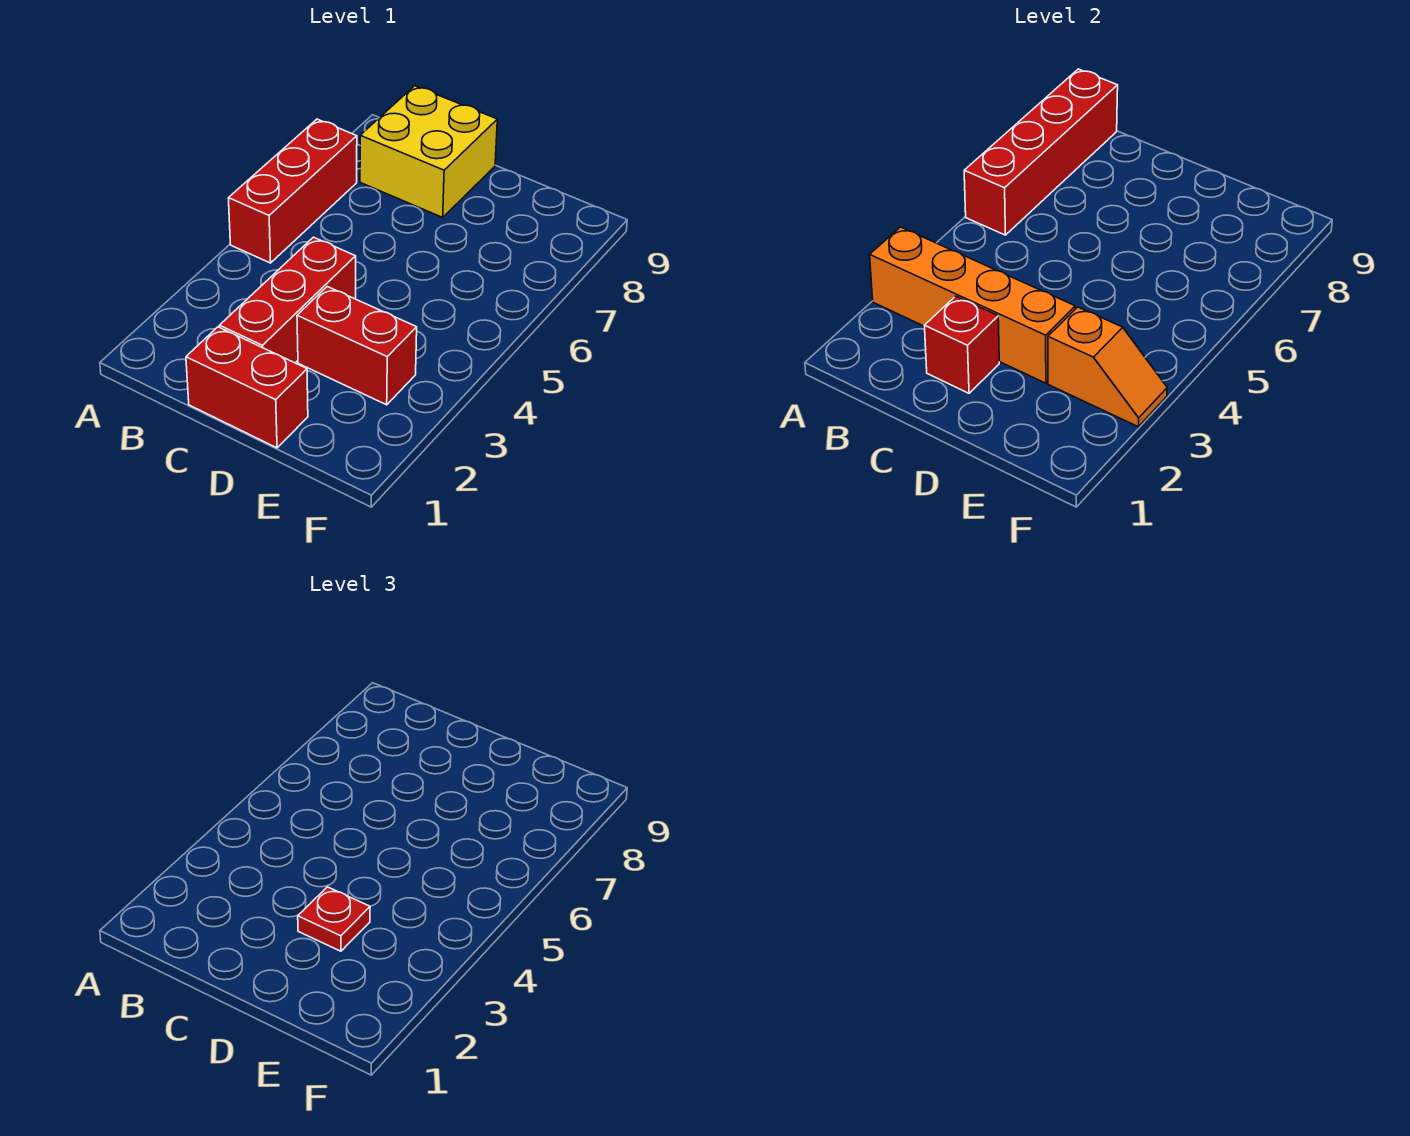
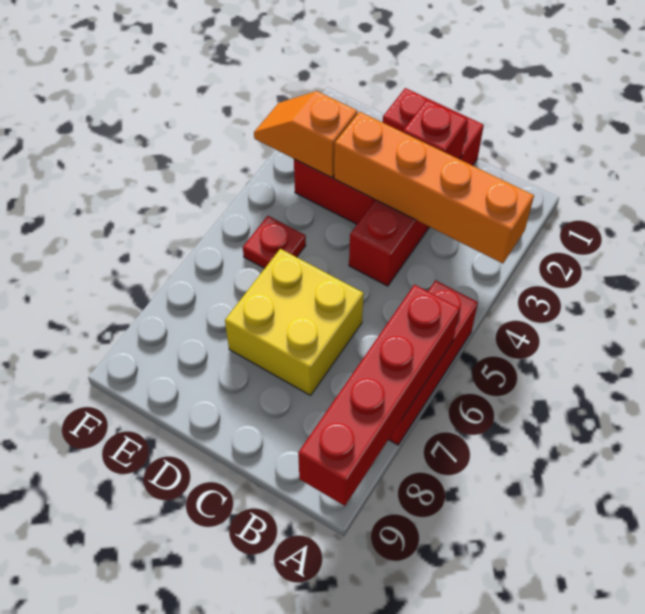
yellow brick B8:C9 level 1 -> yellow brick C6:D7 level 1
red plate D3 level 3 -> red plate E5 level 1

